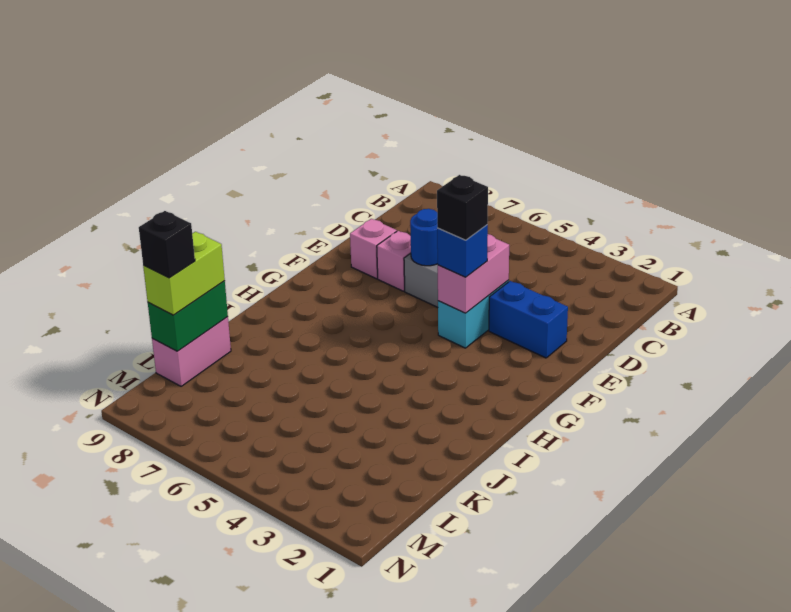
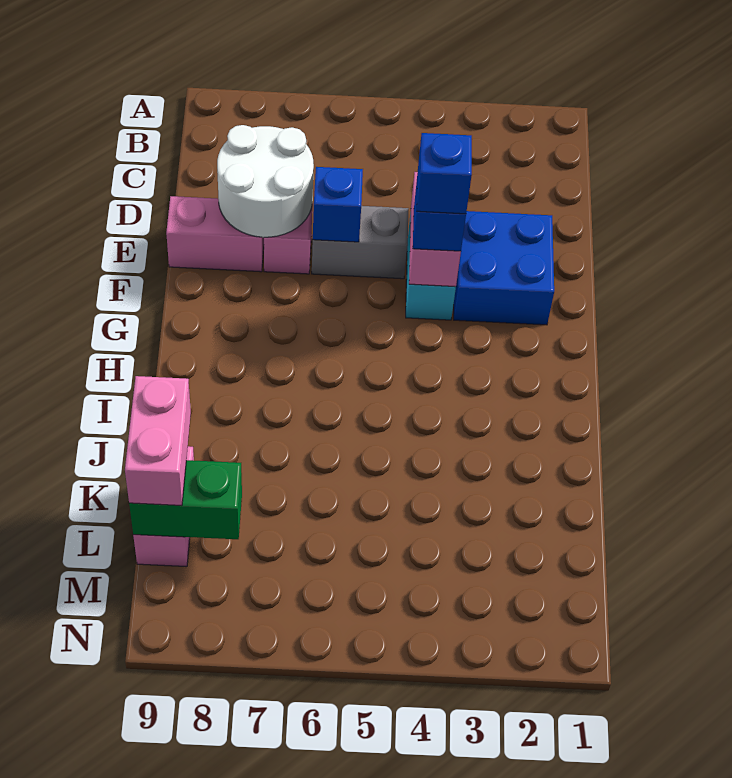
none -> white round brick D7:E8 level 2
blue brick E2:E3 level 1 -> blue brick E2:F3 level 1
blue round brick E6 level 2 -> blue brick E6 level 2
pink brick E8 level 1 -> pink brick E8:E9 level 1
black brick F4 level 4 -> blue brick F4 level 4
green brick K9:L9 level 2 -> green brick L8:L9 level 2
lime brick K9:L9 level 3 -> pink brick K9:L9 level 3
black brick L9 level 4 -> none

